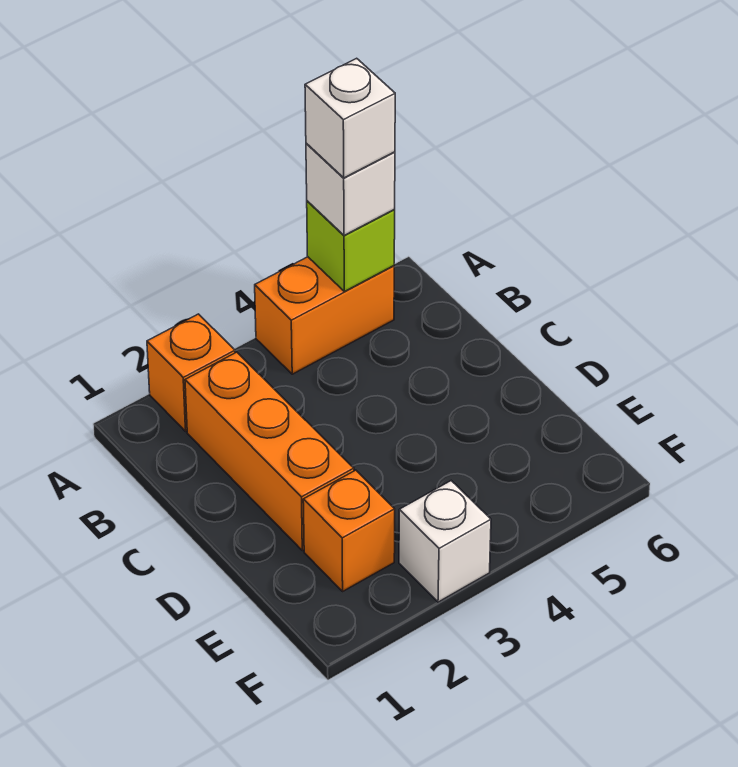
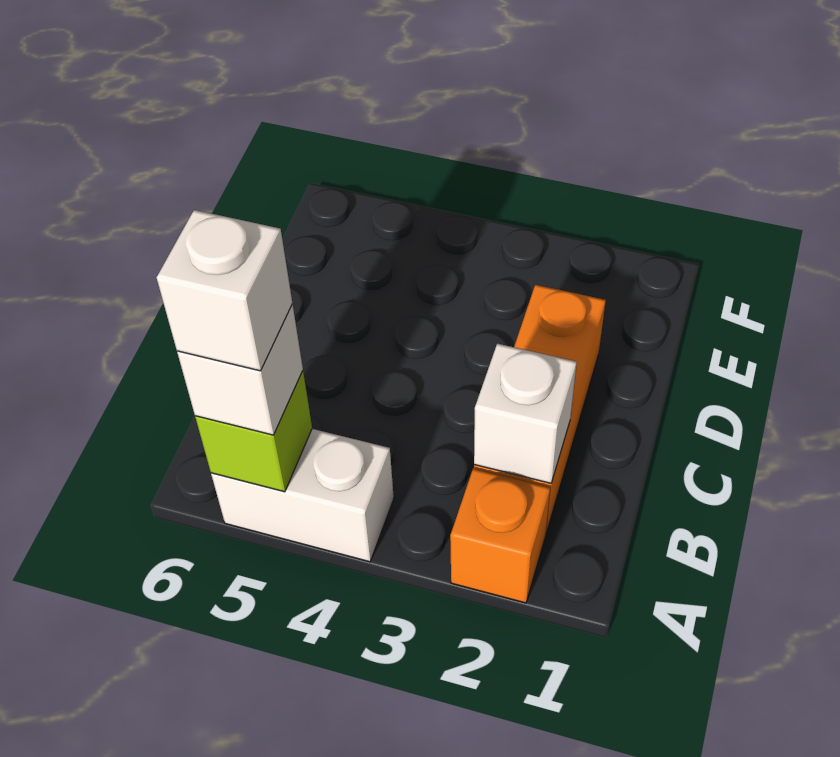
orange brick A4:A5 level 1 -> white brick A4:A5 level 1
orange brick E2 level 1 -> none
white brick F3 level 1 -> white brick B2 level 2

